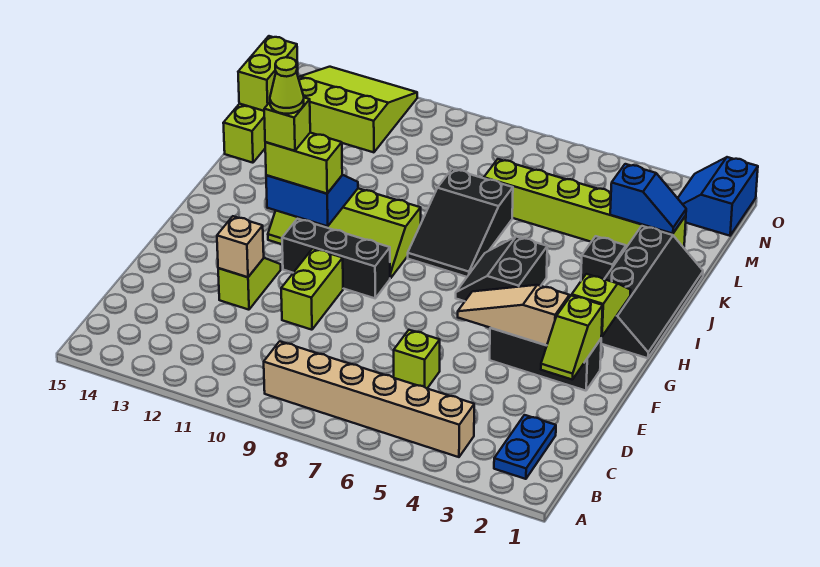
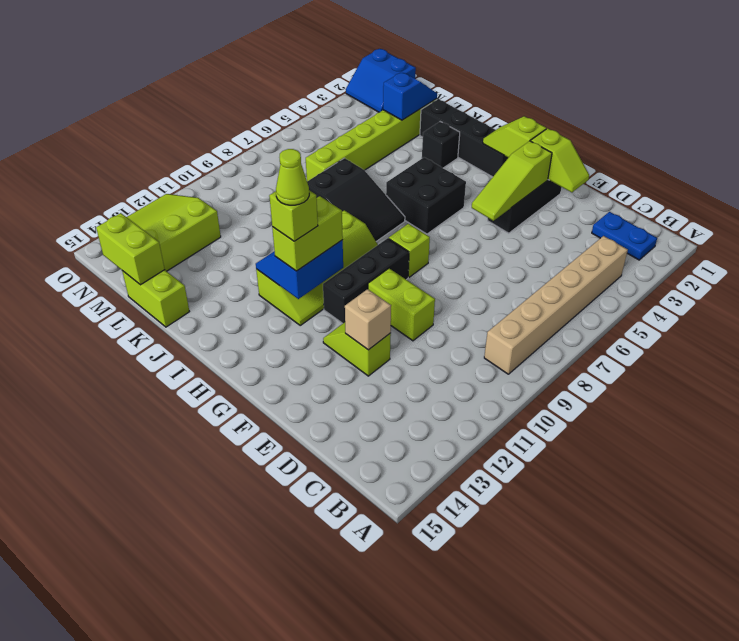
lime brick D6 level 1 -> lime brick G8 level 1
tan slope F3:F5 level 2 top 3 -> lime slope F3:F5 level 2 top 3
black slope H5:I6 level 1 top 5 -> black brick H5:I6 level 1

